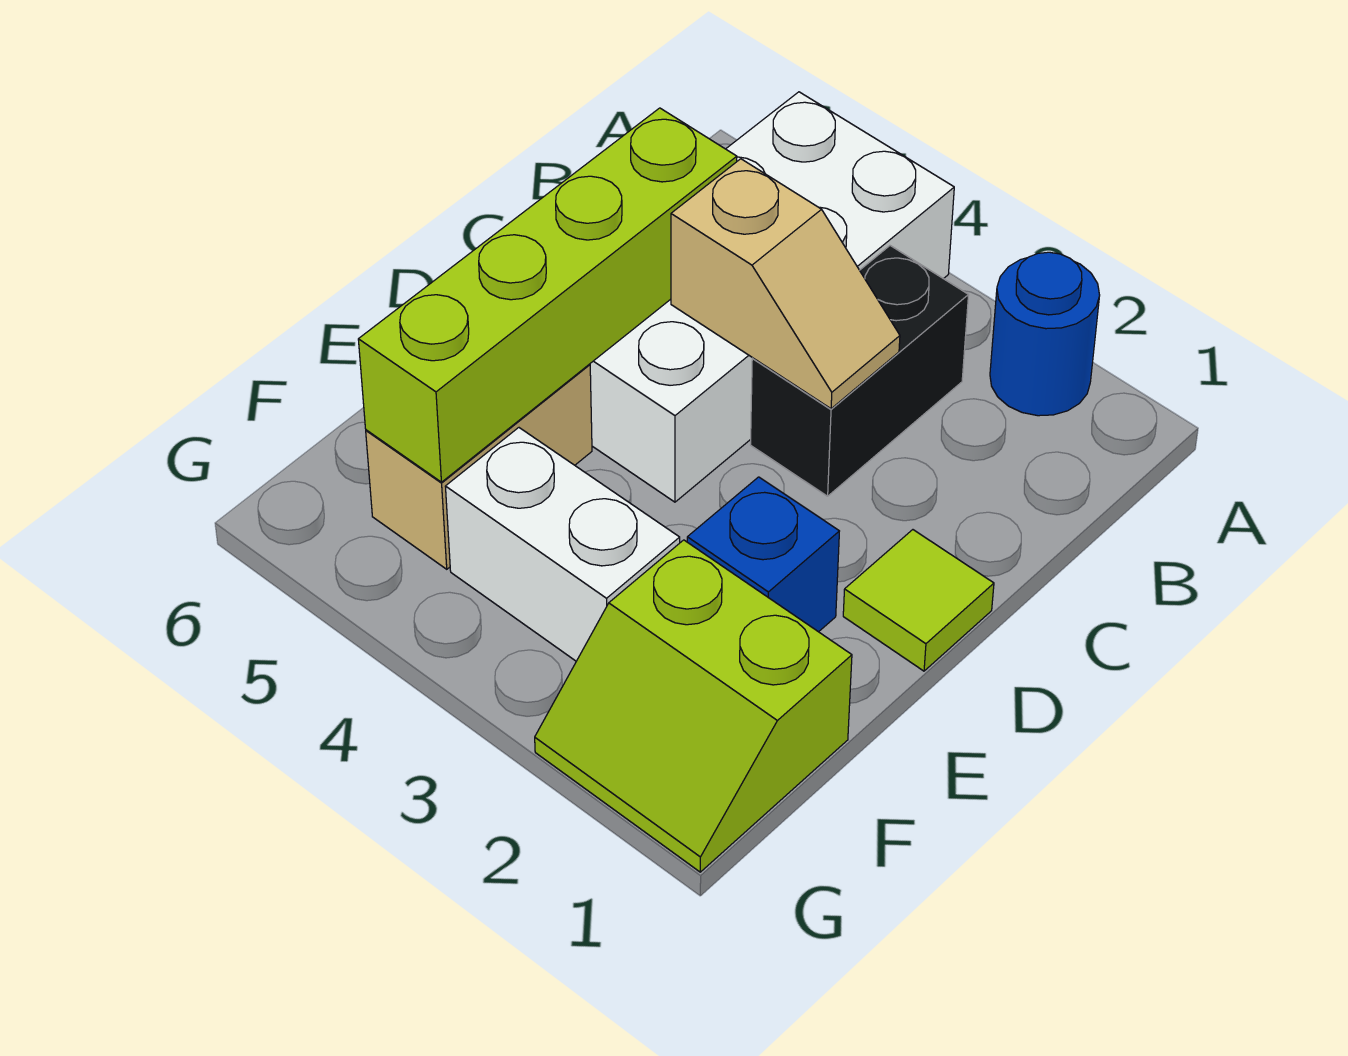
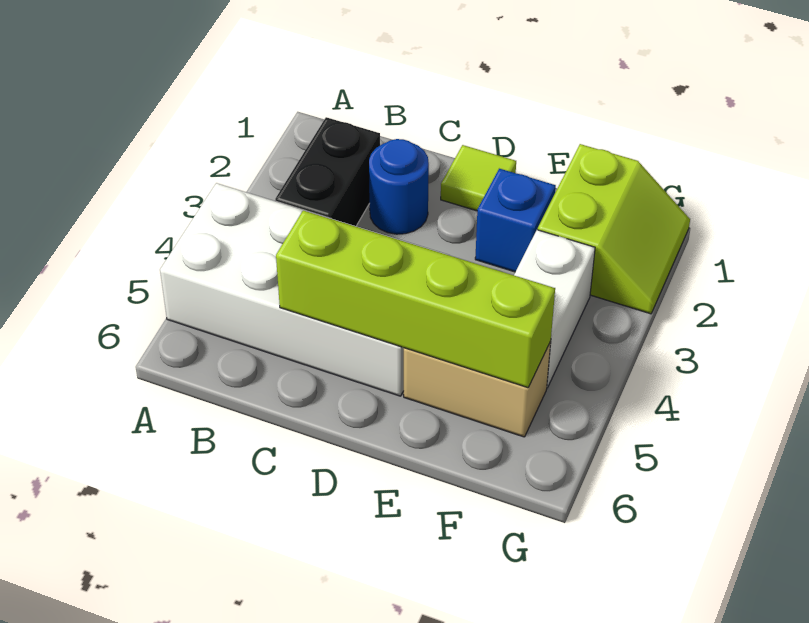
blue round brick A2 level 1 -> blue round brick C2 level 1
black brick B3:C3 level 1 -> black brick B2:B3 level 1
tan slope C3:C4 level 2 top 4 -> none

